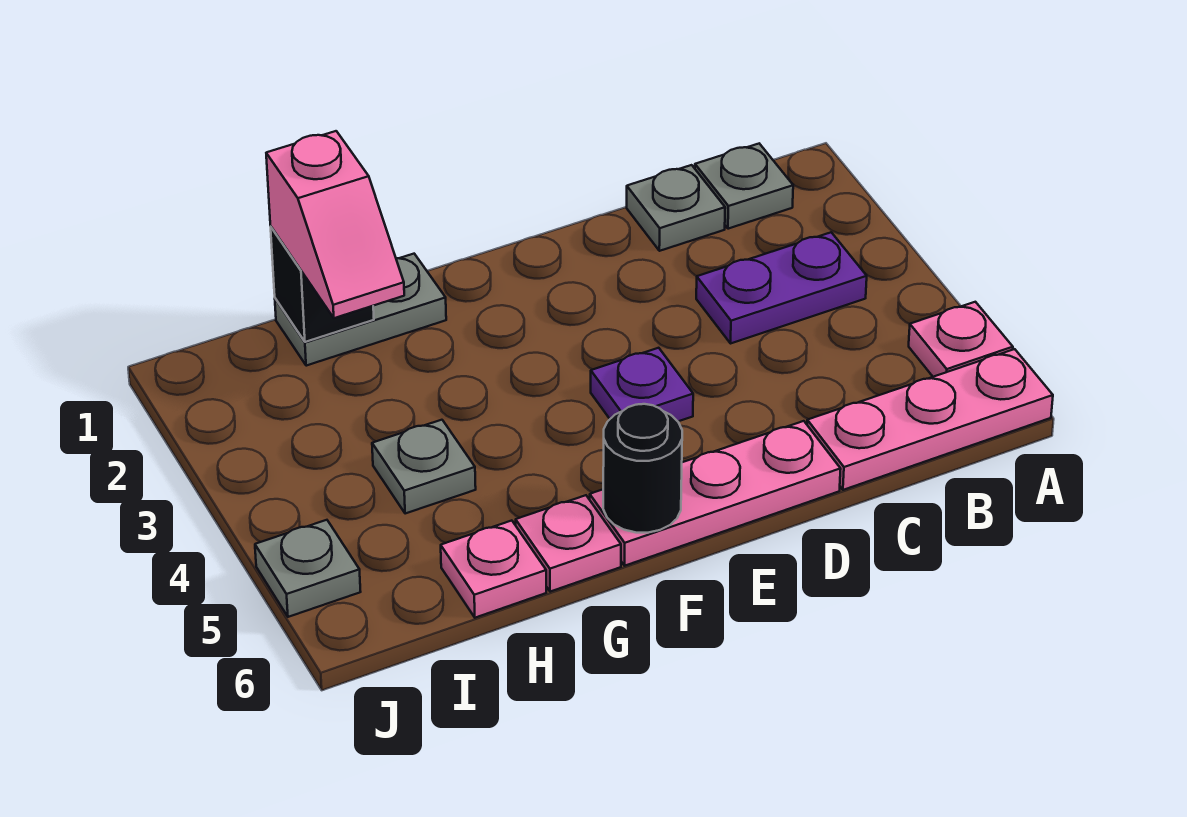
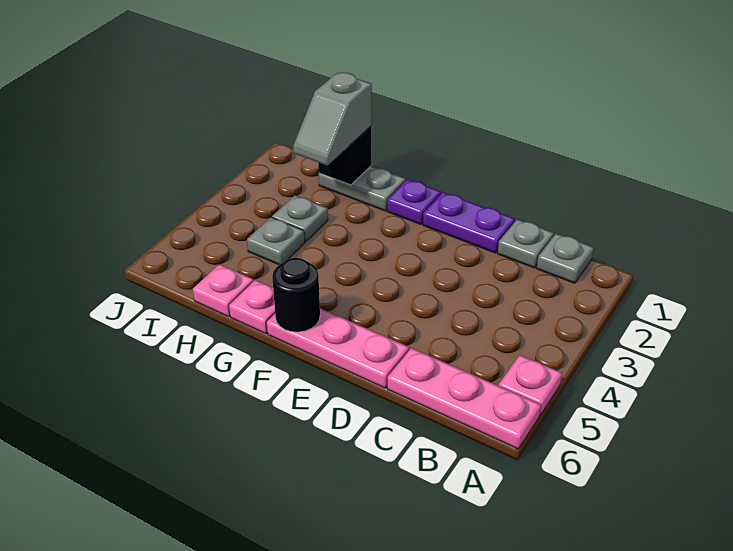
purple plate B3:C3 level 1 -> purple plate D1:E1 level 1
purple plate E4 level 1 -> purple plate F1 level 1
pink slope H1:H2 level 3 top 1 -> grey slope H1:H2 level 3 top 1
grey plate J5 level 1 -> grey plate H3 level 1

